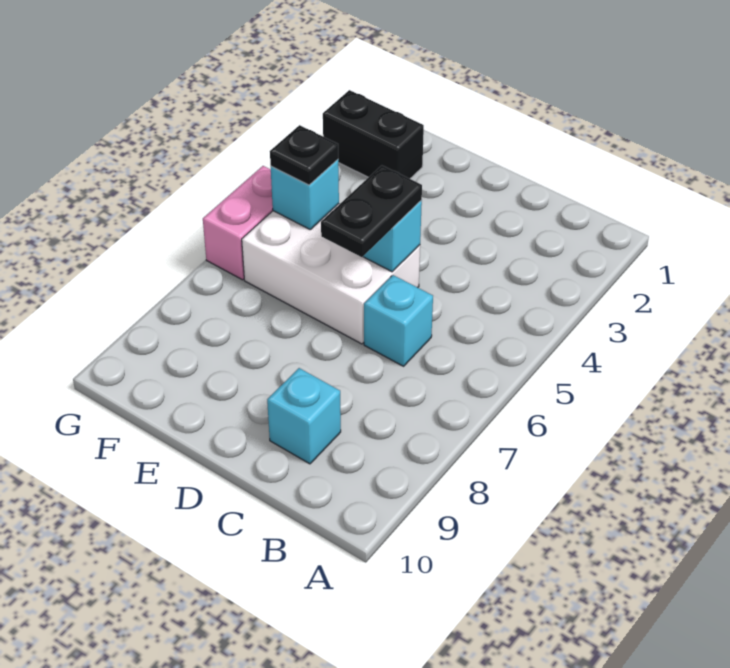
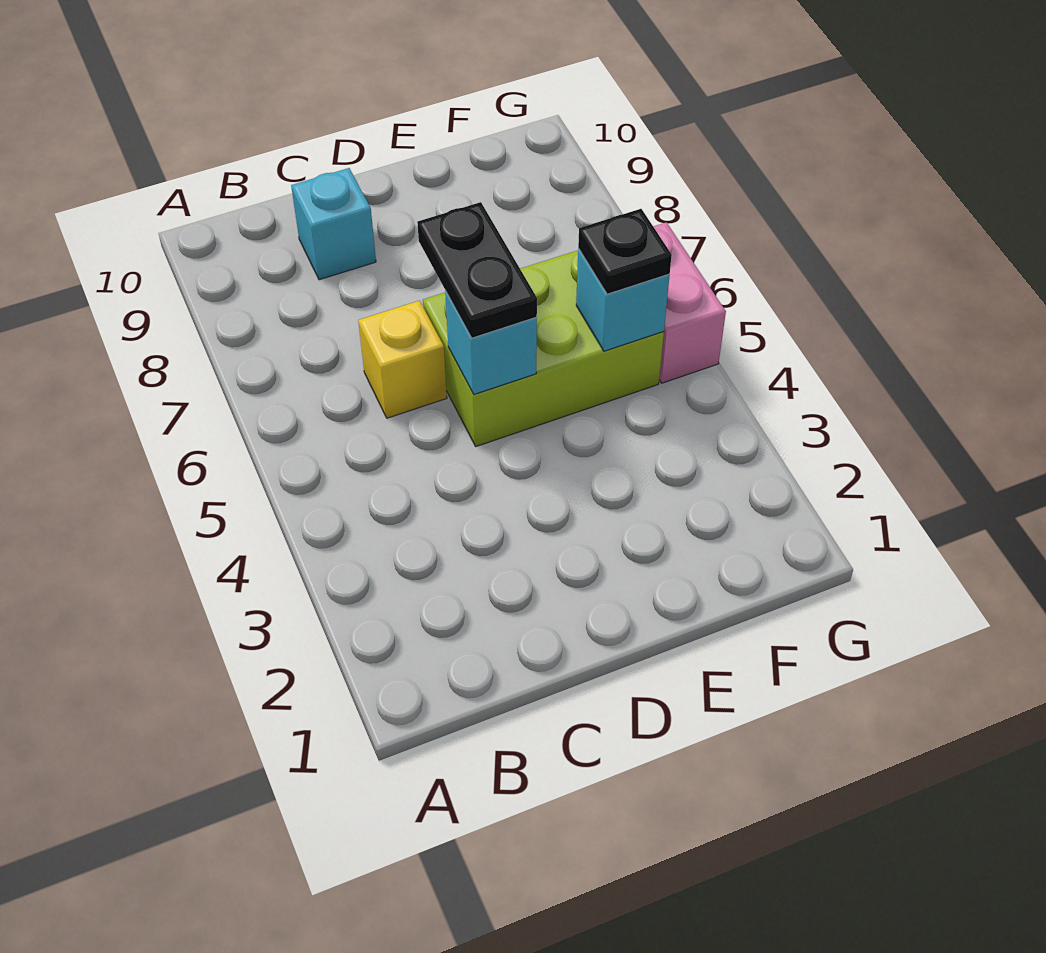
cyan brick C6 level 1 -> yellow brick C6 level 1
white brick D5:F6 level 1 -> lime brick D5:F6 level 1
black brick F2:G2 level 1 -> none

